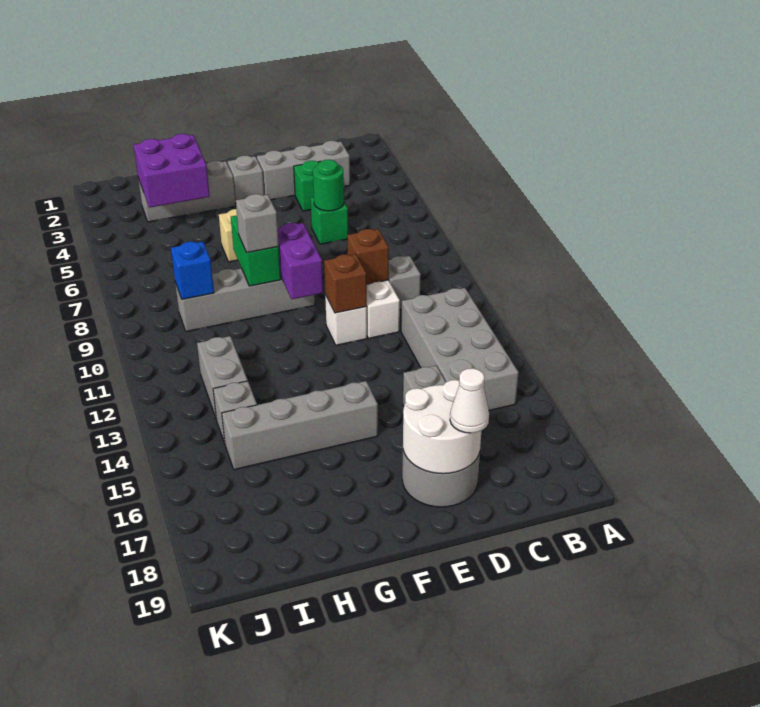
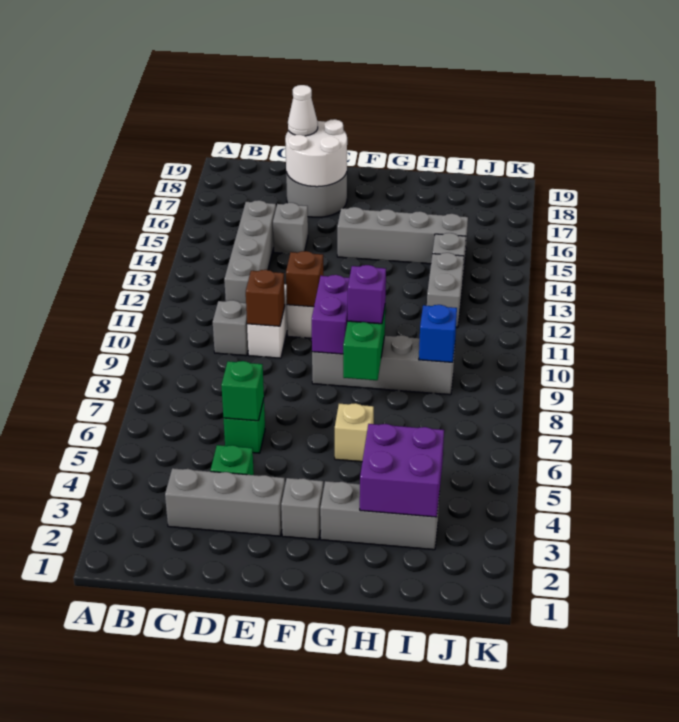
grey brick B12:C15 level 1 -> grey brick C12:C15 level 1
green round brick D6 level 2 -> green brick D6 level 2
grey brick G9 level 3 -> purple brick G9 level 3

